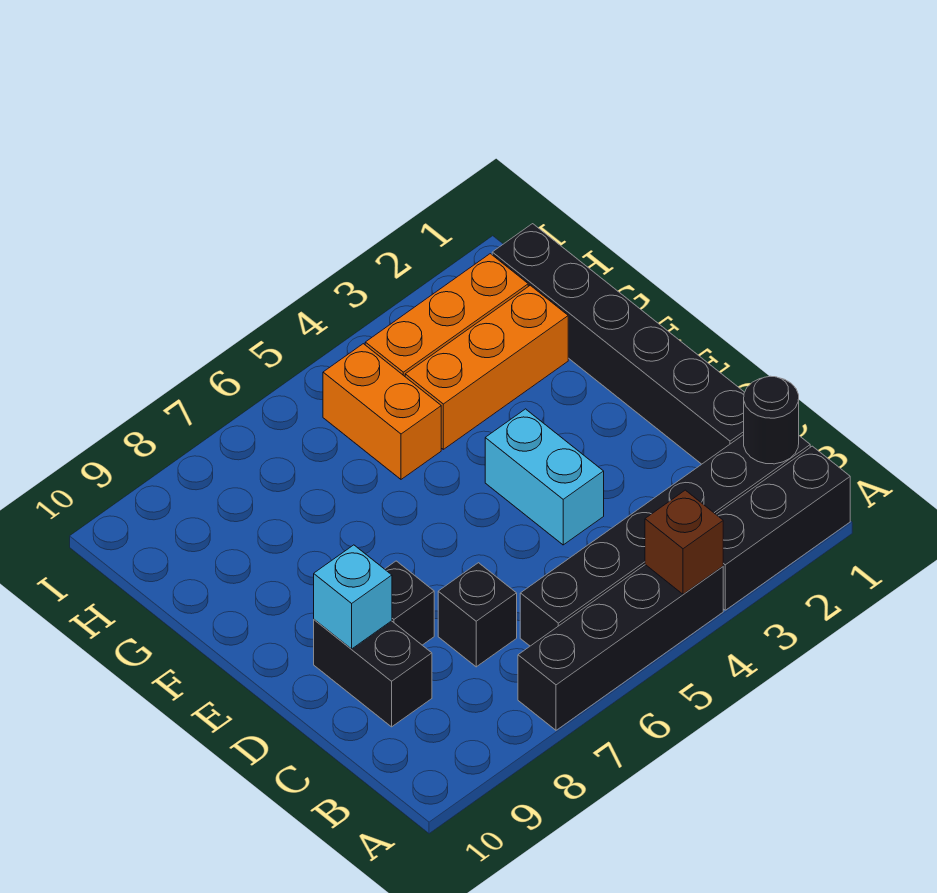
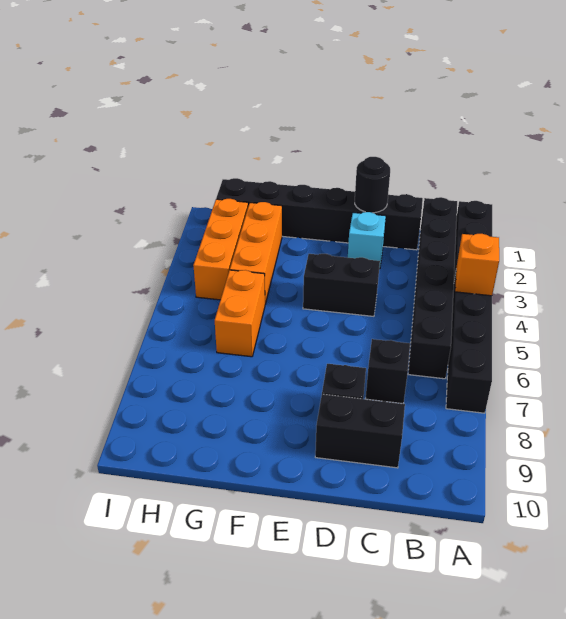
brown brick A4 level 2 -> orange brick A4 level 2
black round brick B1 level 2 -> black round brick D1 level 2
cyan brick D4:E4 level 1 -> black brick D4:E4 level 1
cyan brick D9 level 2 -> cyan brick D2 level 1
orange brick G5:H5 level 1 -> orange brick G5:G6 level 1

